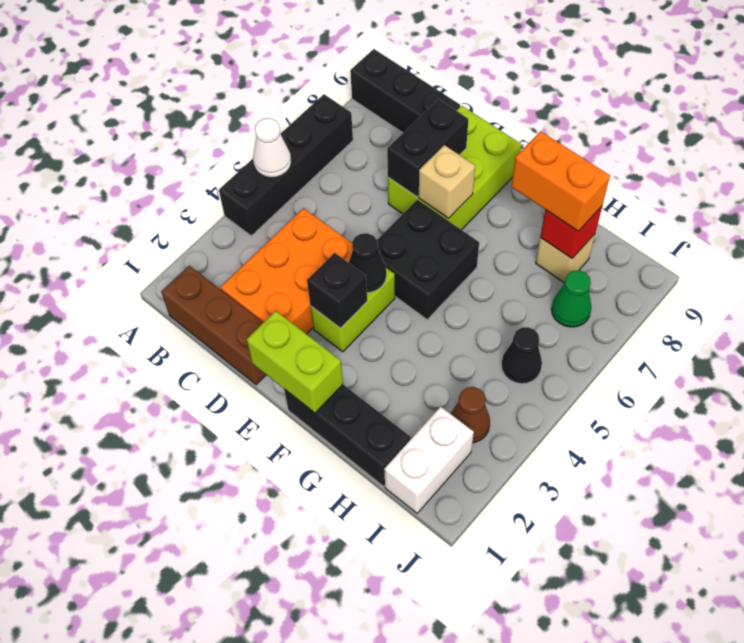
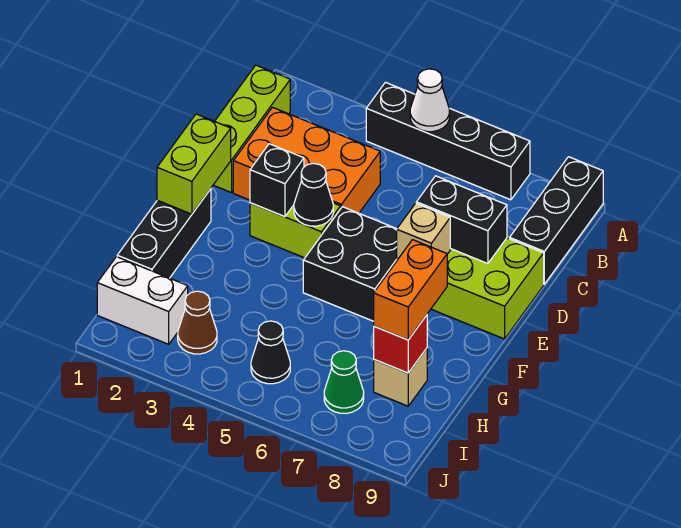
brown brick B1:D1 level 1 -> lime brick B1:D1 level 1

